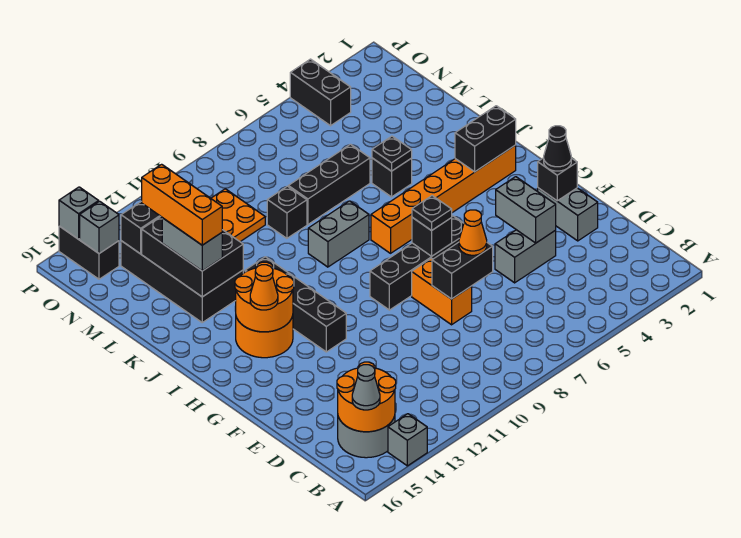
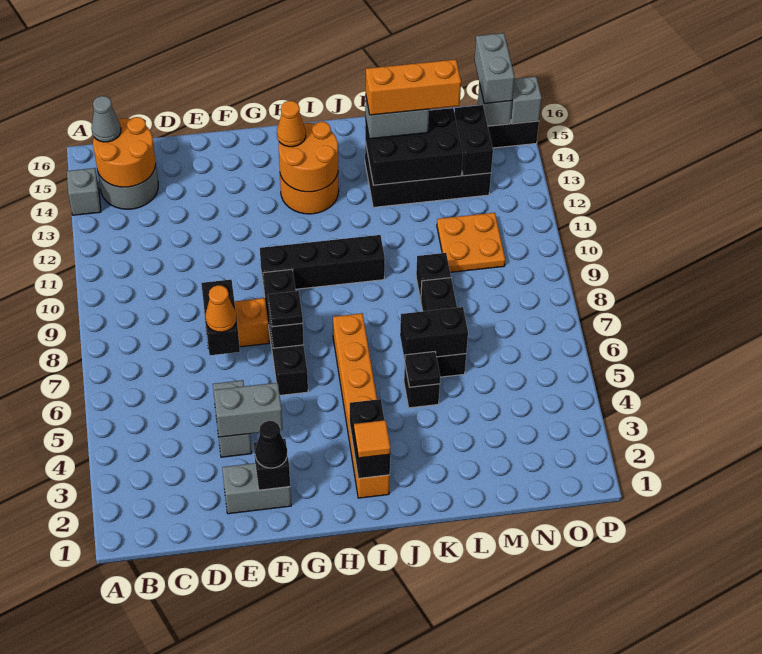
black brick G12:J12 level 1 -> black brick G10:J10 level 1
none -> orange tile I2 level 3
grey brick J8:J9 level 1 -> grey brick O15:O16 level 3
black brick O4:P4 level 1 -> black brick K6:L6 level 2

